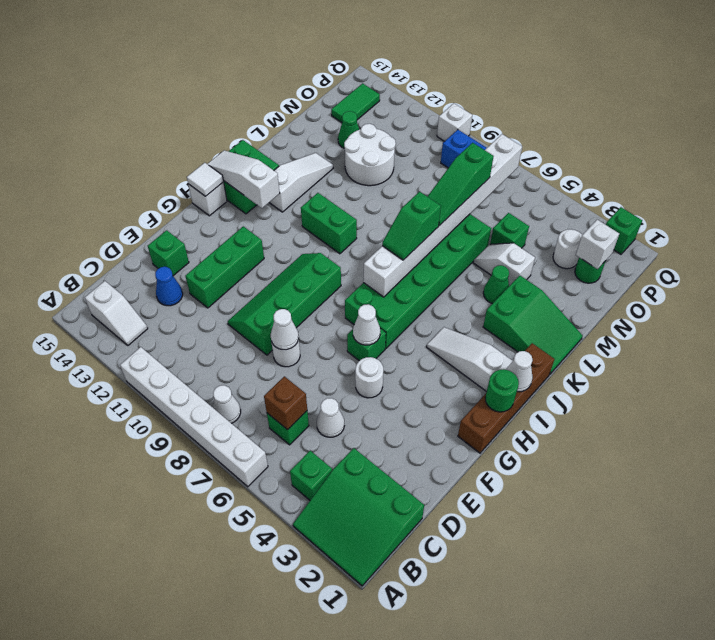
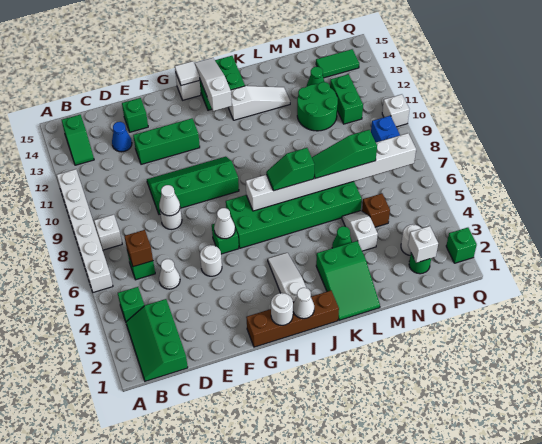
green slope A1:C3 level 1 top C -> green slope B1:C3 level 1 top C
white cone B8 level 1 -> white brick B8 level 1
white slope B13:B14 level 1 top 14 -> green slope B13:B14 level 1 top 14
green round brick H1 level 2 -> white round brick H1 level 2
green brick J10:J11 level 1 -> green brick O11:O12 level 1
white round brick M11:N12 level 1 -> green round brick M11:N12 level 1
green brick N5 level 1 -> brown brick N5 level 1

